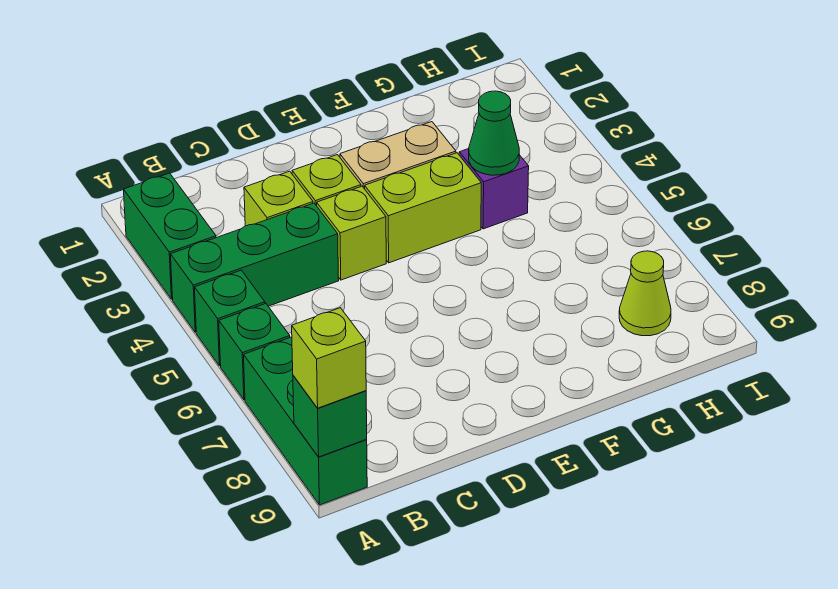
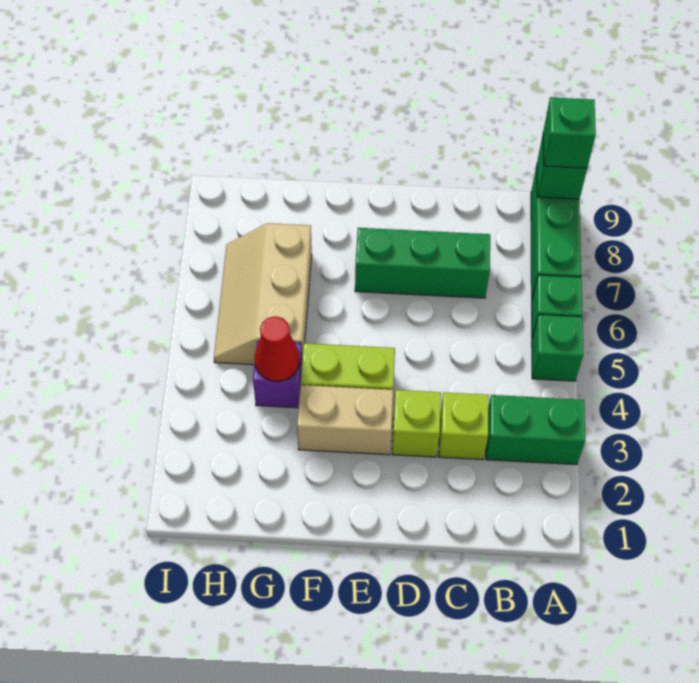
green brick A2:A3 level 1 -> green brick A3:B3 level 1
green brick A4:C4 level 1 -> green brick C7:E7 level 1
lime brick A9 level 3 -> green brick A9 level 3
lime brick D4 level 1 -> none
green cone G4 level 2 -> red cone G4 level 2
none -> tan slope G5:H7 level 1 top G
lime cone H8 level 1 -> none

